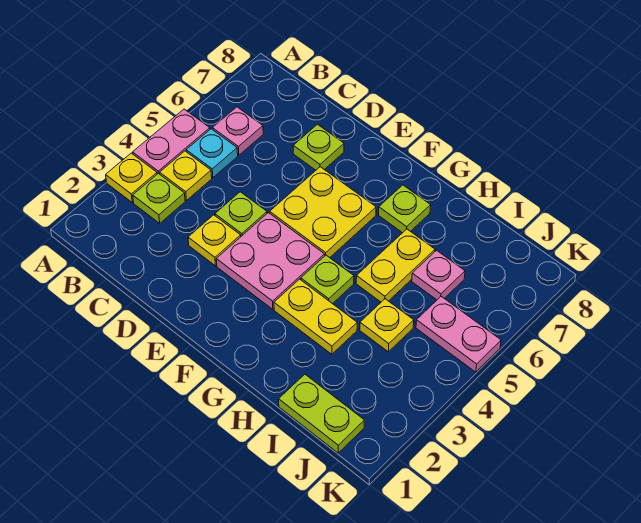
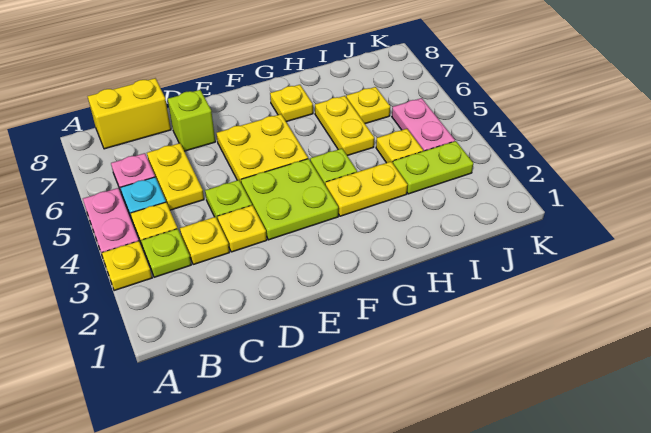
none -> yellow brick B8:C8 level 1
none -> yellow plate C3 level 1
none -> yellow plate C5:C6 level 1
lime plate D7 level 1 -> lime brick D7 level 1
pink plate E3:F4 level 1 -> lime plate E3:F4 level 1
lime plate G7 level 1 -> yellow plate G7 level 1
lime plate I1:J1 level 1 -> lime plate I3:J3 level 1
pink plate I6 level 1 -> yellow plate I6 level 1
pink plate J5:K5 level 1 -> pink plate J4:J5 level 1

